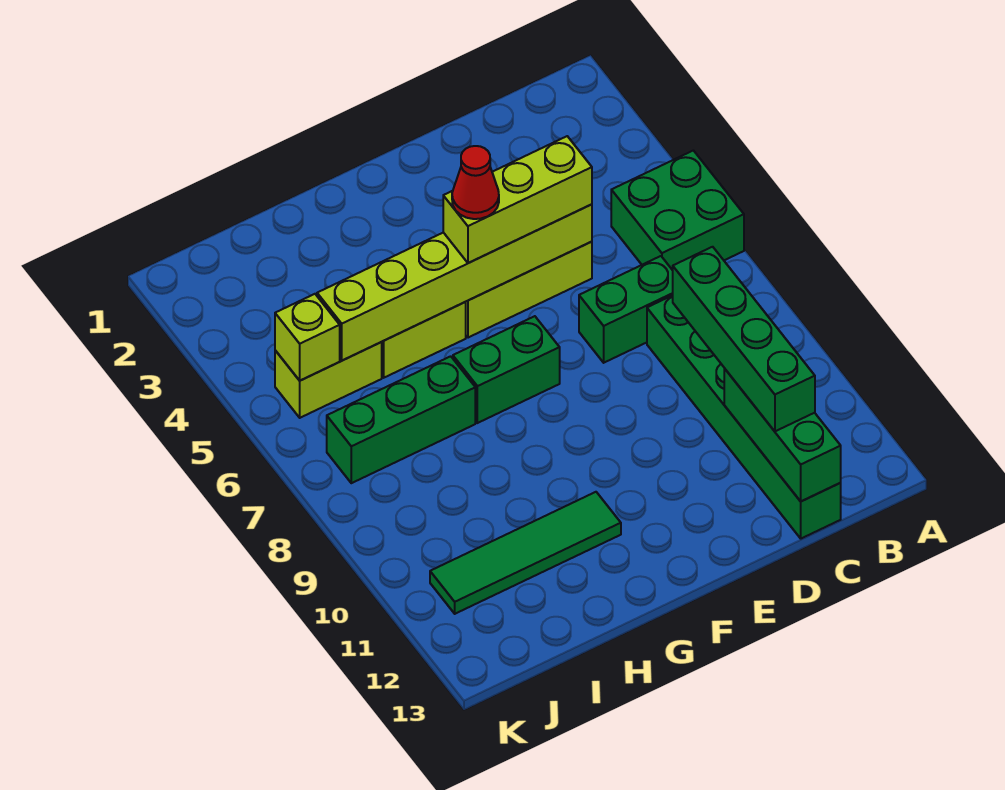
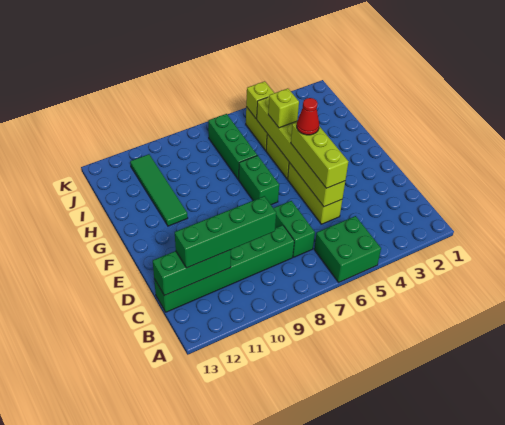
none -> lime brick H5 level 3

